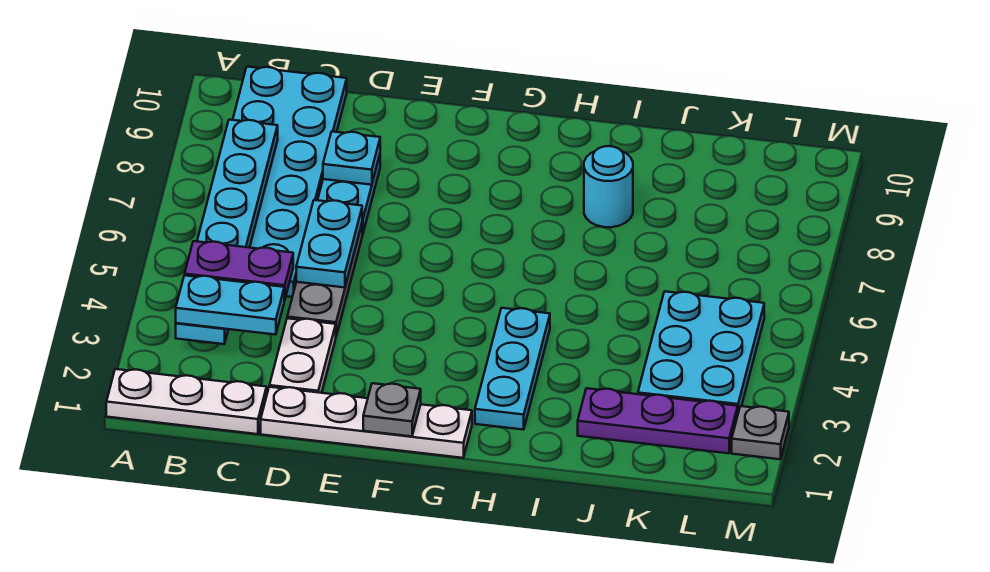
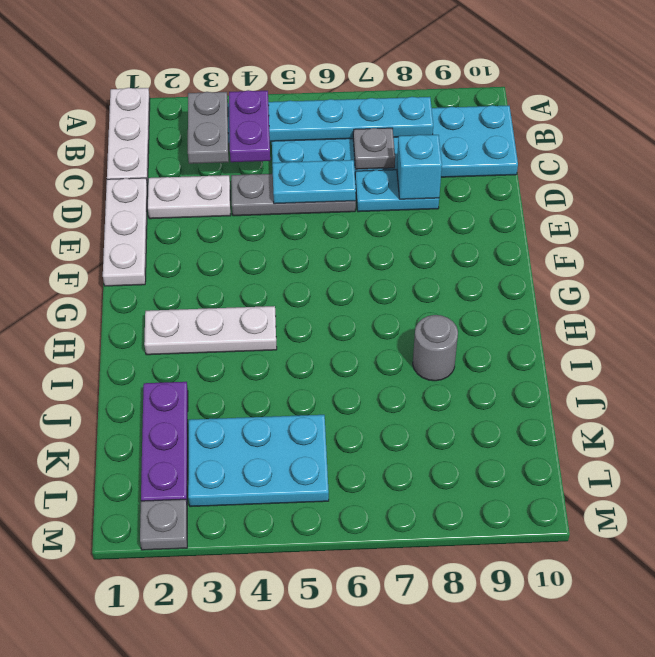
cyan plate B3:C3 level 3 -> grey plate B3:C3 level 3
white plate D1:G1 level 1 -> white plate D1:F1 level 1
cyan plate D8 level 2 -> cyan brick D8 level 2
grey plate F1 level 2 -> grey plate C7 level 2
cyan plate H2:H4 level 1 -> white plate H2:H4 level 1
cyan round brick I8 level 1 -> grey round brick I8 level 1

